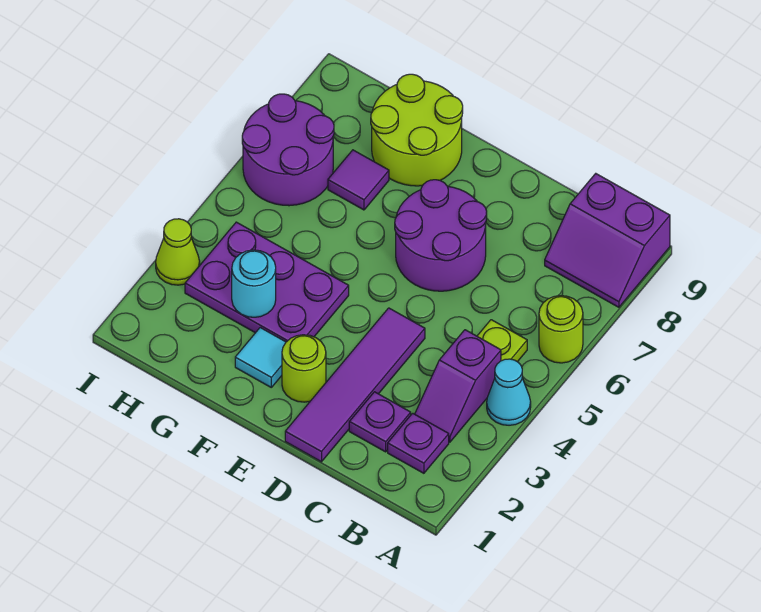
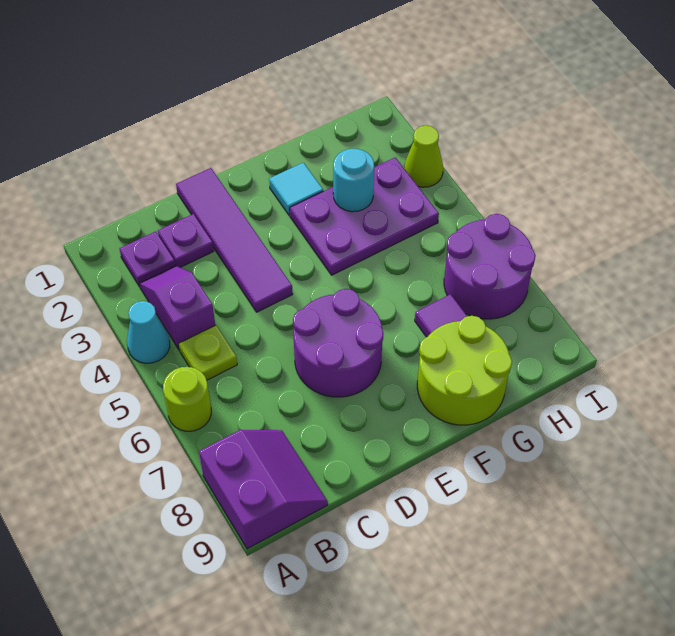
purple slope A8:B9 level 1 top 9 -> purple slope A8:B9 level 1 top A
lime round brick E2 level 1 -> none

